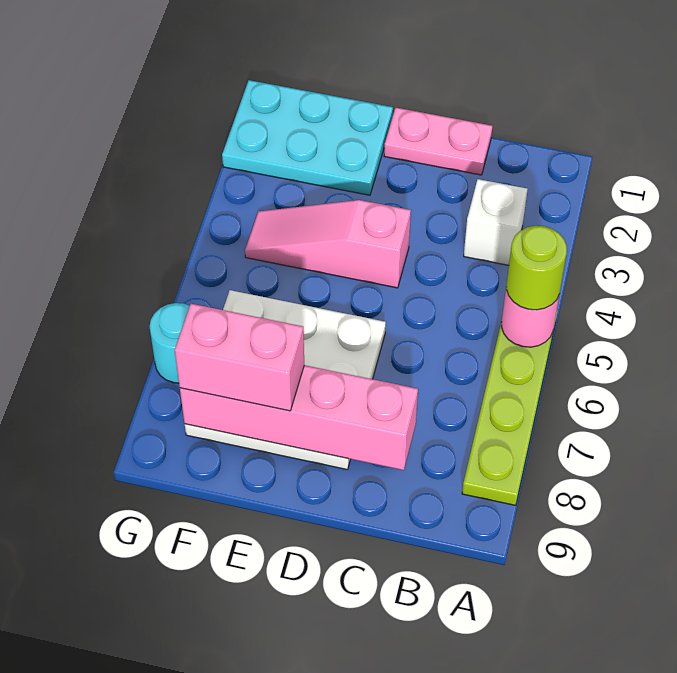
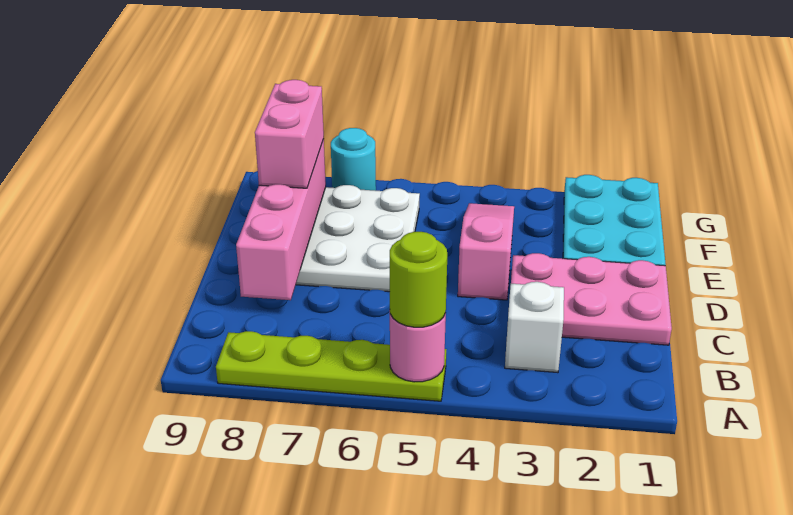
pink plate C1:D1 level 1 -> pink plate C1:D3 level 1

